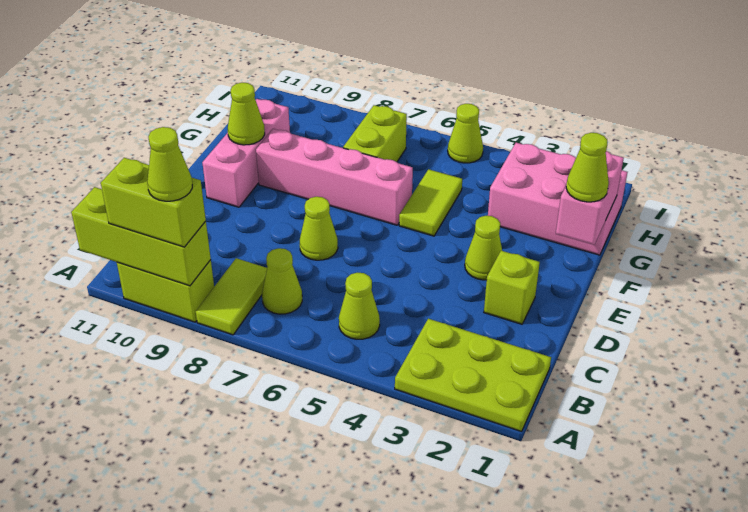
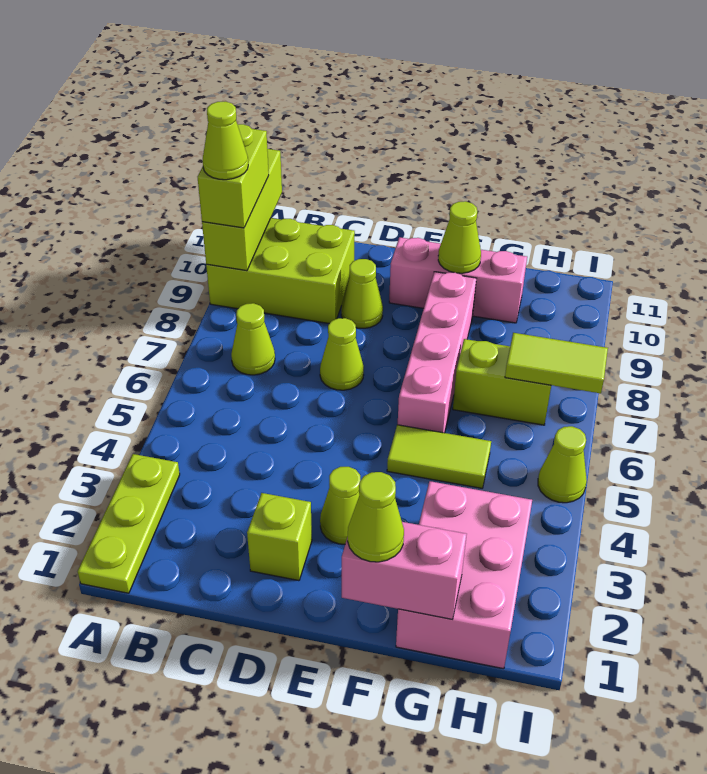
lime plate A1:B3 level 1 -> lime plate A1:A3 level 1
lime tile A8:B8 level 1 -> lime tile H7:I7 level 2
lime brick A9:A10 level 1 -> lime brick A9:C10 level 1
lime cone B5 level 1 -> lime cone D9 level 1

